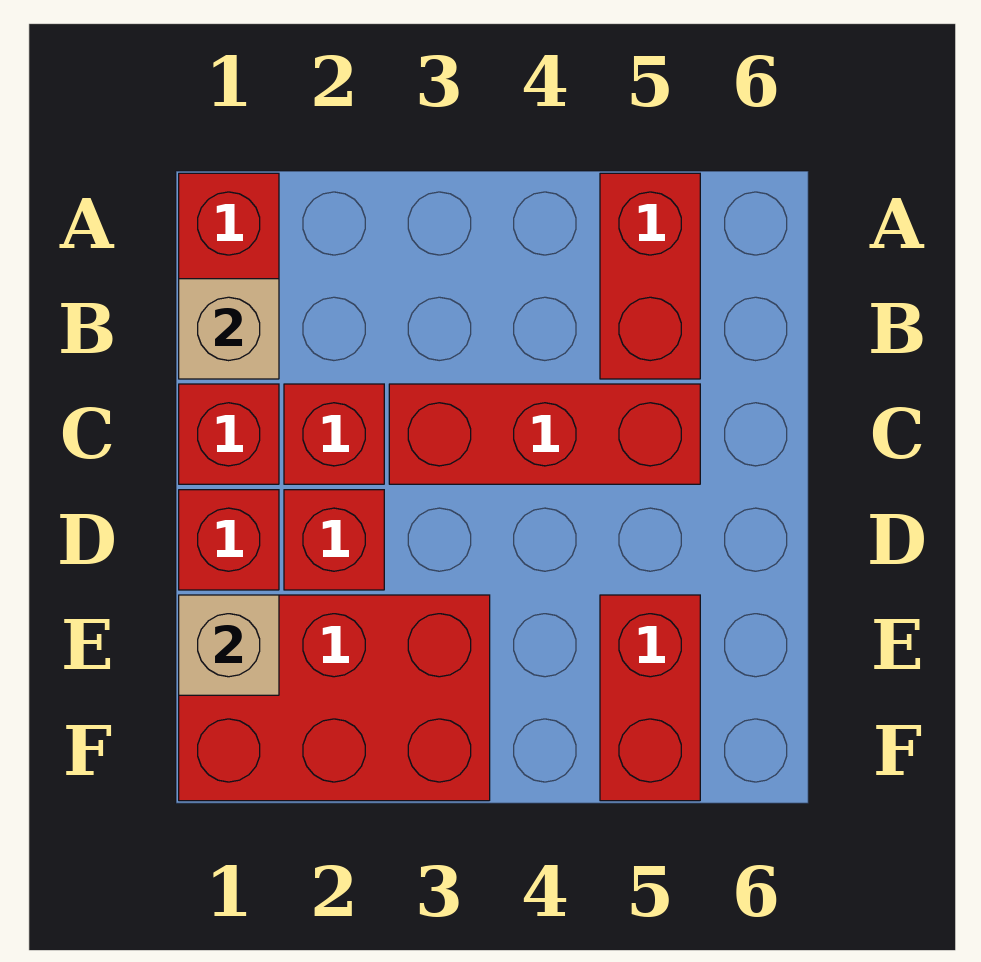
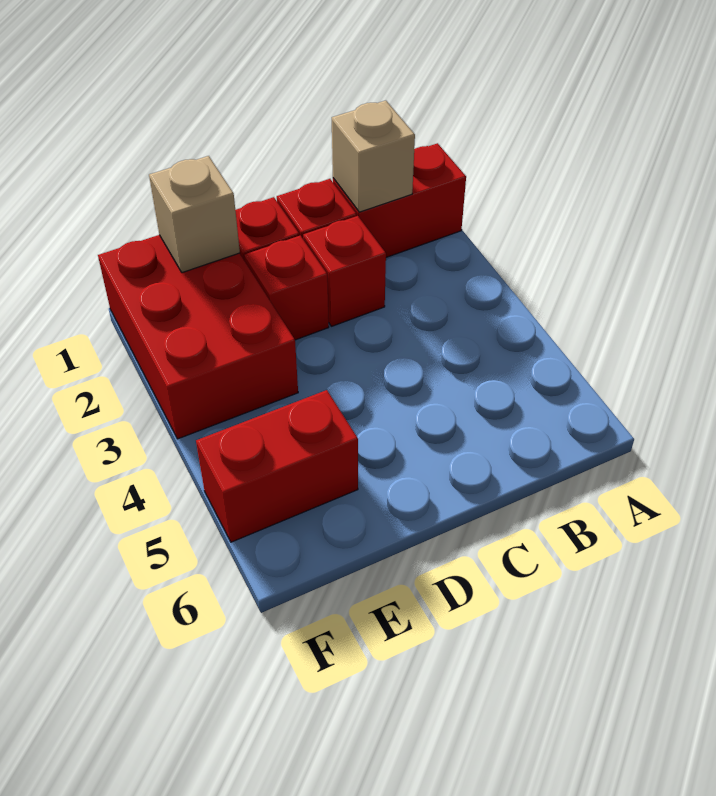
red brick A5:B5 level 1 -> none
red brick C3:C5 level 1 -> none

